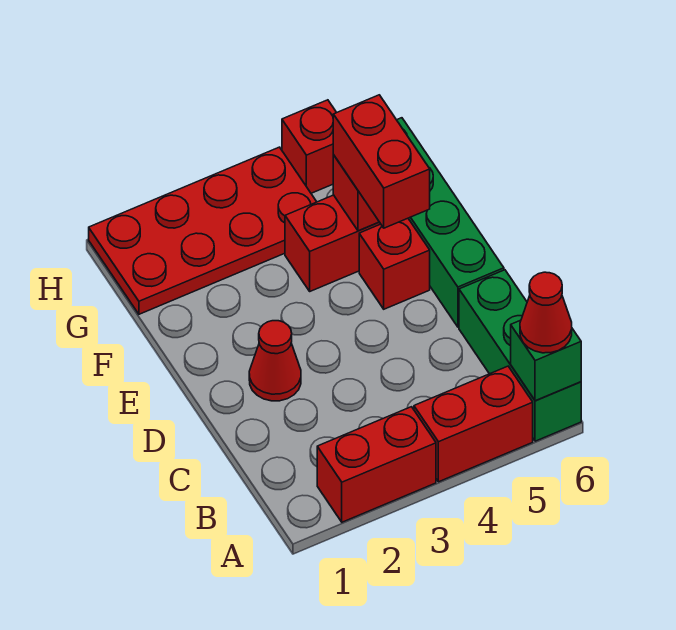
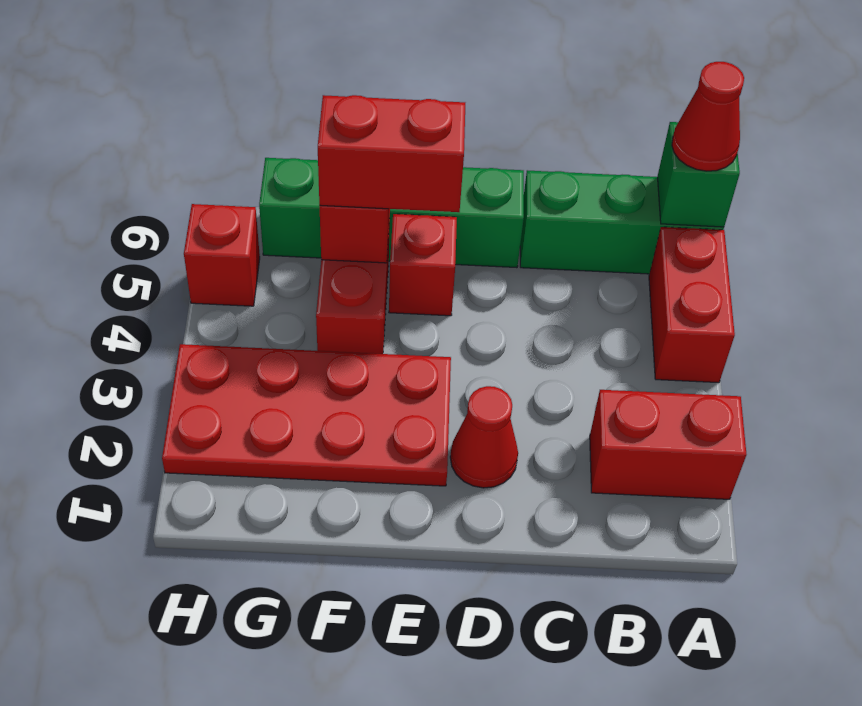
red brick A2:A3 level 1 -> red brick A2:B2 level 1
red plate G1:H4 level 1 -> red plate E2:H3 level 1

